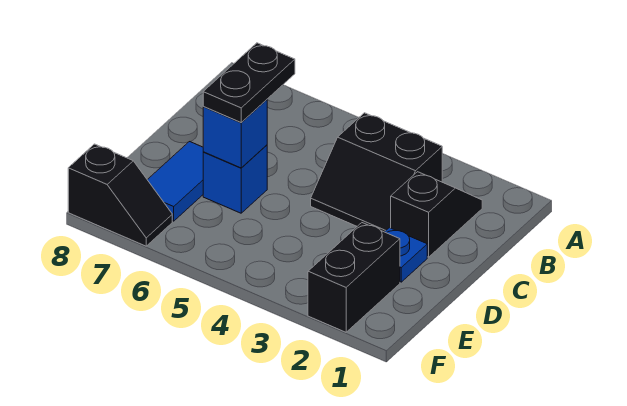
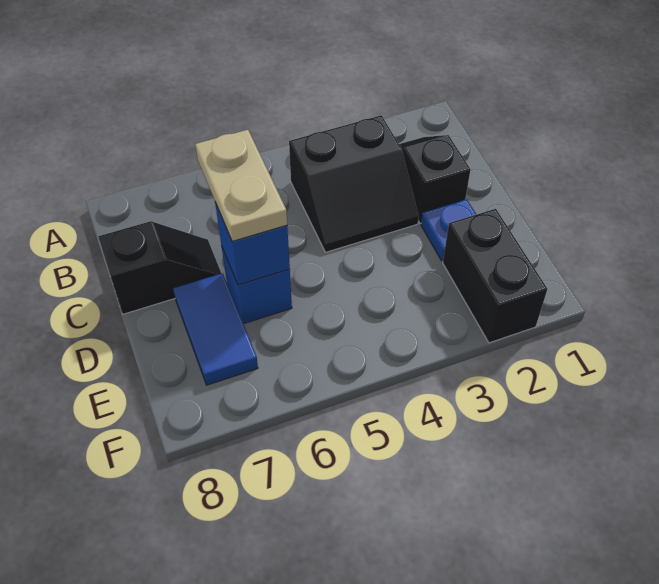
black plate C6:D6 level 3 -> tan plate C6:D6 level 3
black slope F7:F8 level 1 top 8 -> black slope C7:C8 level 1 top 8

